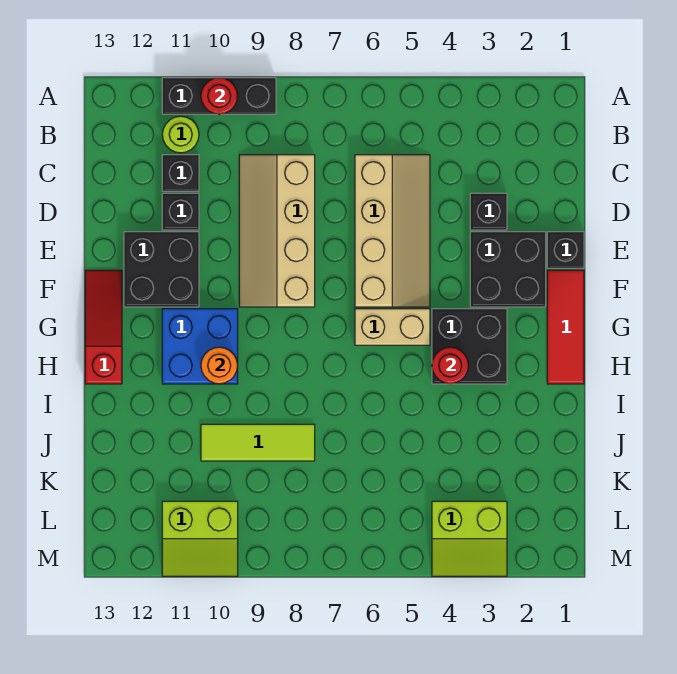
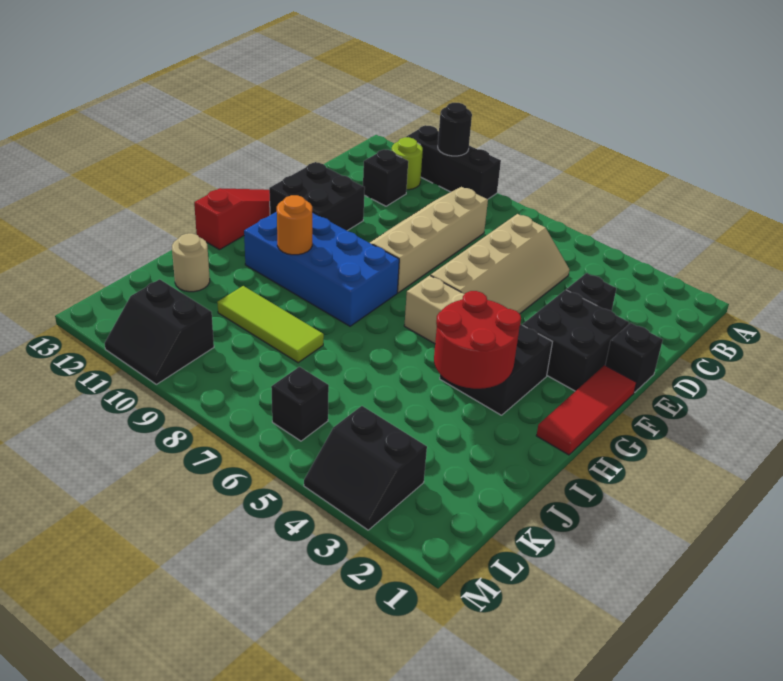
red round brick A10 level 2 -> black round brick A10 level 2
black brick D11 level 1 -> black brick L6 level 1
blue brick G10:H11 level 1 -> blue brick G8:H11 level 1
red round brick H4 level 2 -> red round brick H3:I4 level 2
none -> tan round brick J12 level 1
lime slope L3:M4 level 1 top L -> black slope L3:M4 level 1 top L
lime slope L10:M11 level 1 top L -> black slope L10:M11 level 1 top L

